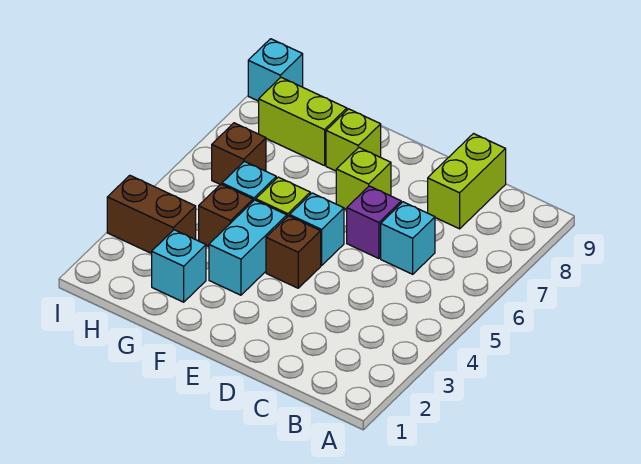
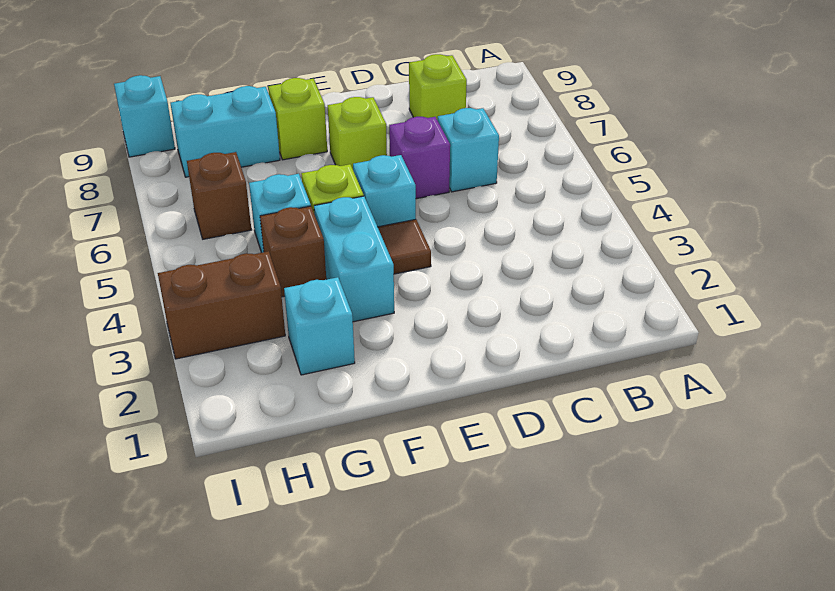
lime brick C8:C9 level 1 -> lime brick C8 level 1
brown brick E4 level 1 -> brown tile E4 level 1
lime brick G8:H8 level 1 -> cyan brick G8:H8 level 1

